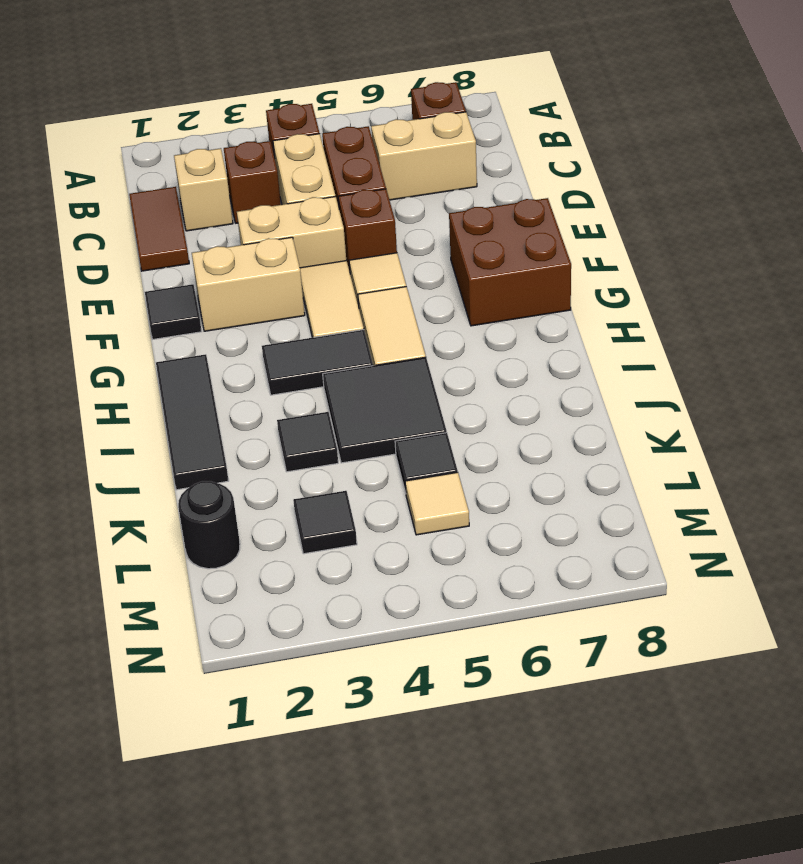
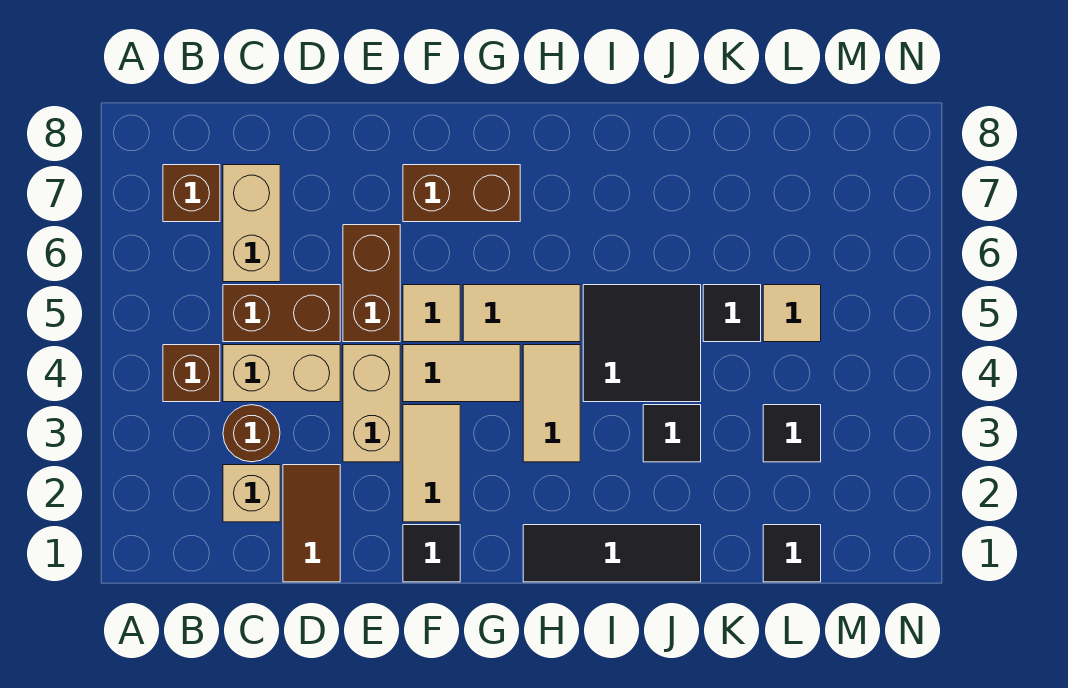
brown tile C1:D1 level 1 -> brown tile D1:D2 level 1
brown brick C3 level 1 -> brown round brick C3 level 1
brown brick E5 level 1 -> brown brick E5:E6 level 1
tan brick F2:F3 level 1 -> tan tile F2:F3 level 1
brown brick F7:G8 level 1 -> brown brick F7:G7 level 1
black tile H3:H4 level 1 -> tan tile H3:H4 level 1
black round brick L1 level 1 -> black tile L1 level 1

